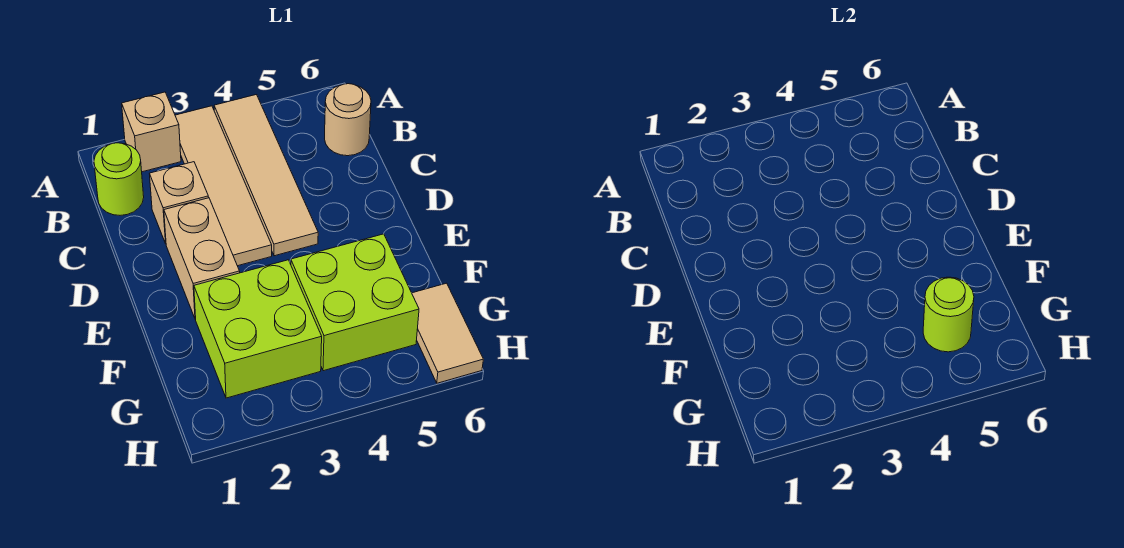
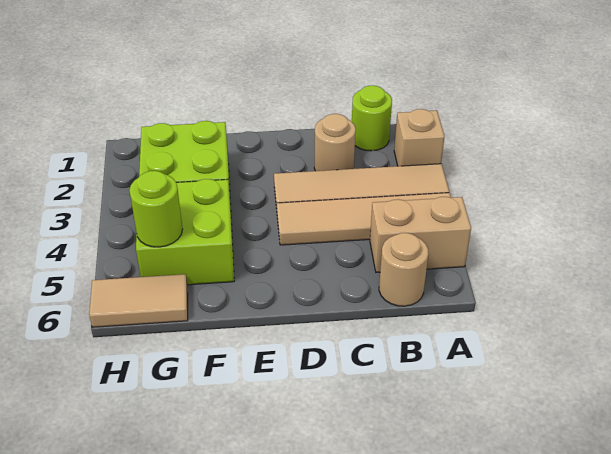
tan brick C2 level 1 -> tan round brick C2 level 1
tan brick D2:E2 level 1 -> tan brick A5:B5 level 1

